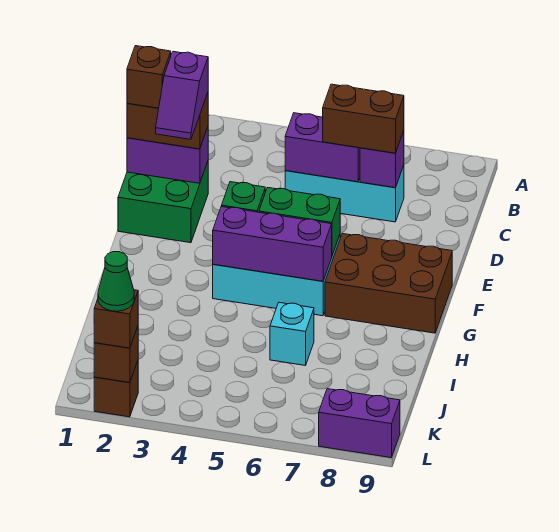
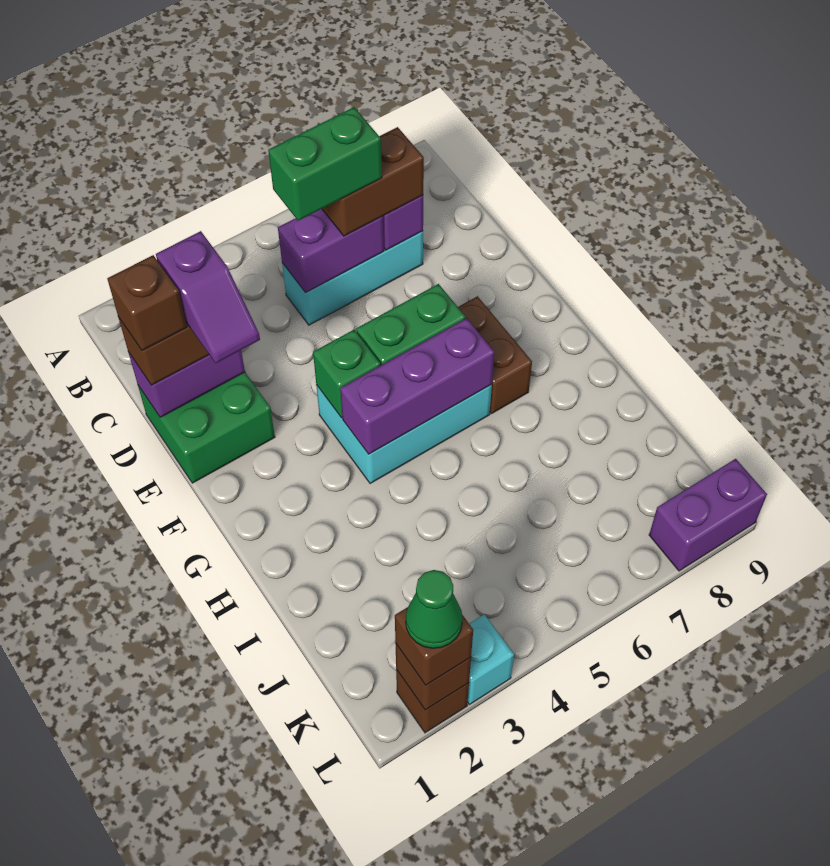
none -> green brick C5:C6 level 4
brown brick F7:G9 level 1 -> brown brick F7:G7 level 1
cyan brick I6 level 1 -> cyan brick L3 level 1

